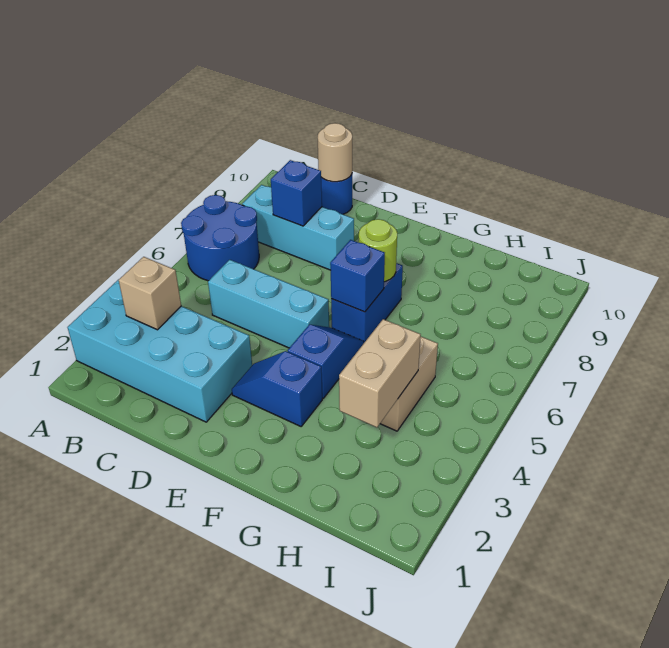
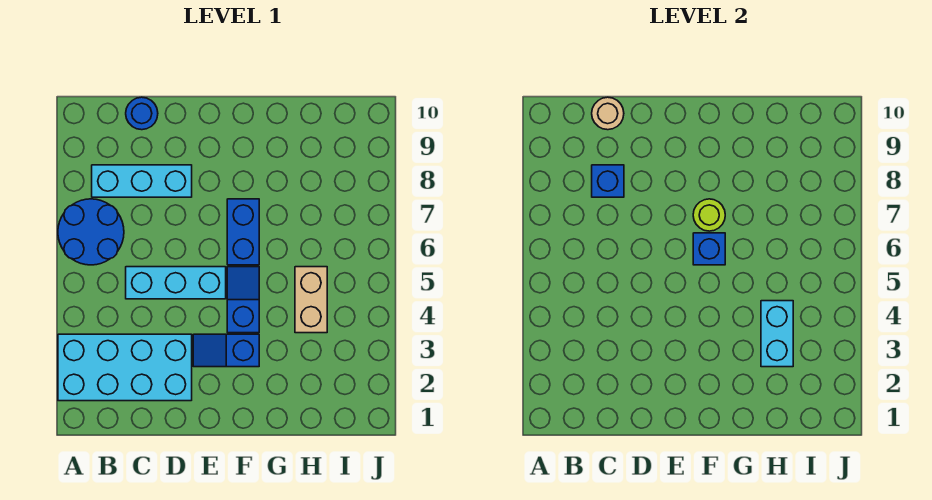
tan brick B3 level 2 -> none
tan brick H3:H4 level 2 -> cyan brick H3:H4 level 2

